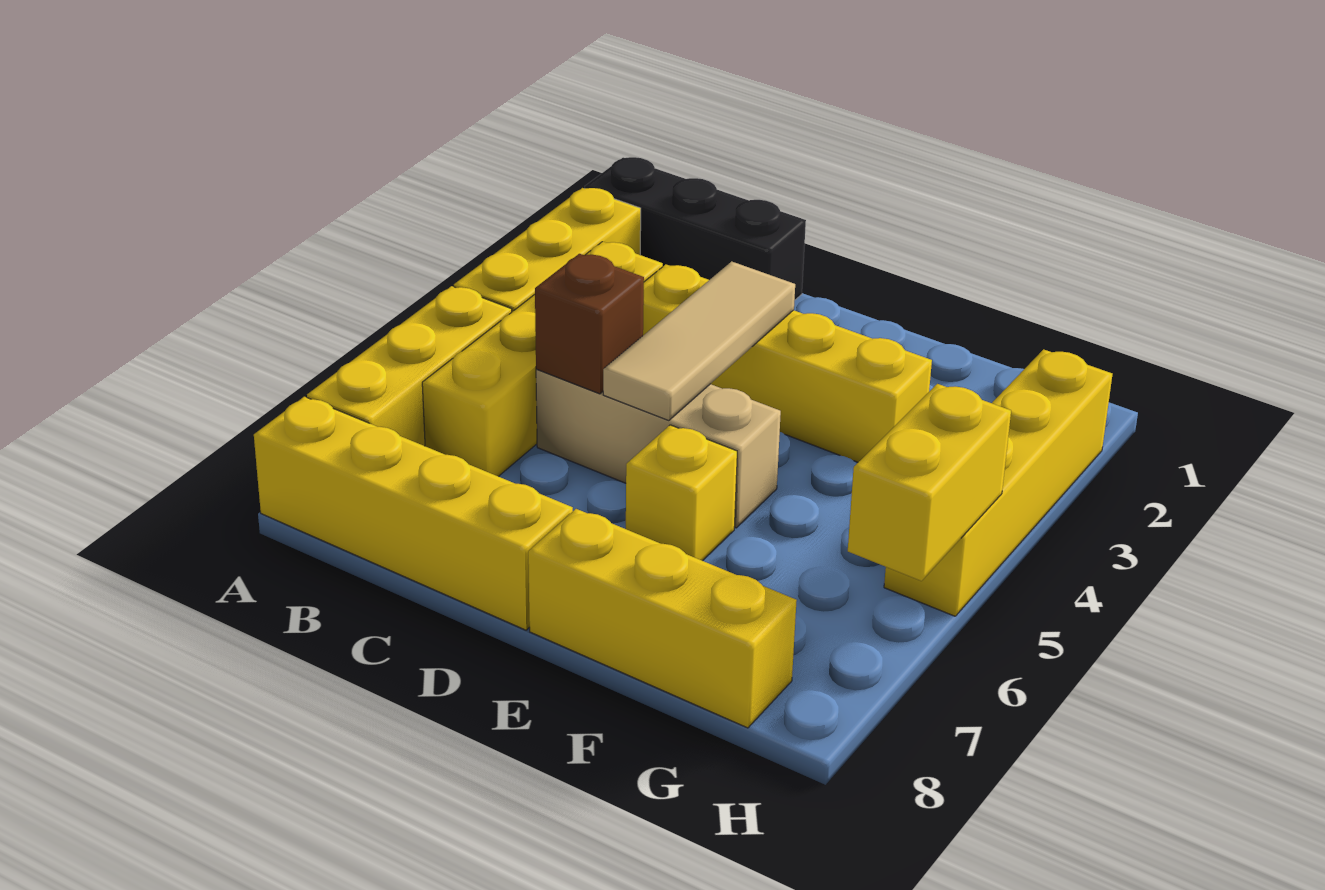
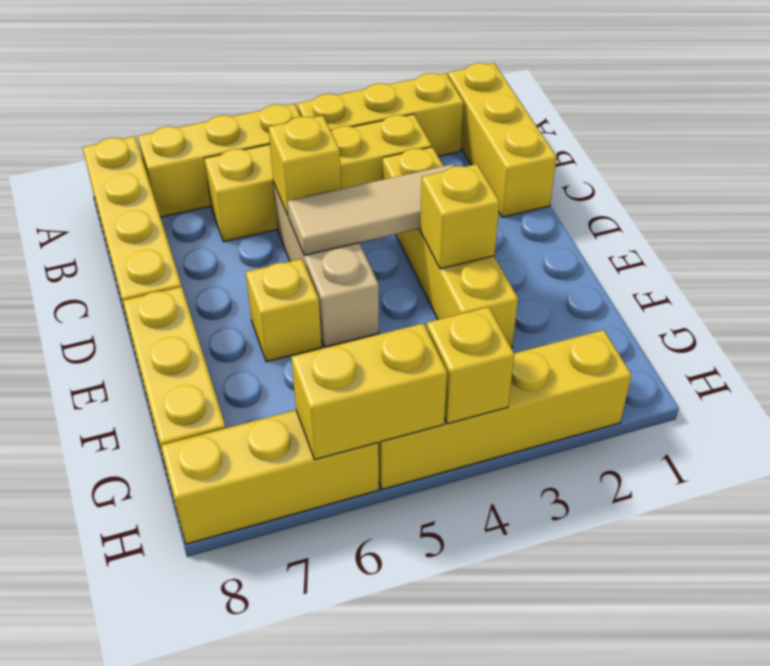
black brick A1:C1 level 1 -> yellow brick A1:C1 level 1
brown brick C5 level 2 -> yellow brick C5 level 2
none -> yellow brick E3 level 2
none -> yellow brick H4 level 2
none -> yellow brick H6:H8 level 1

